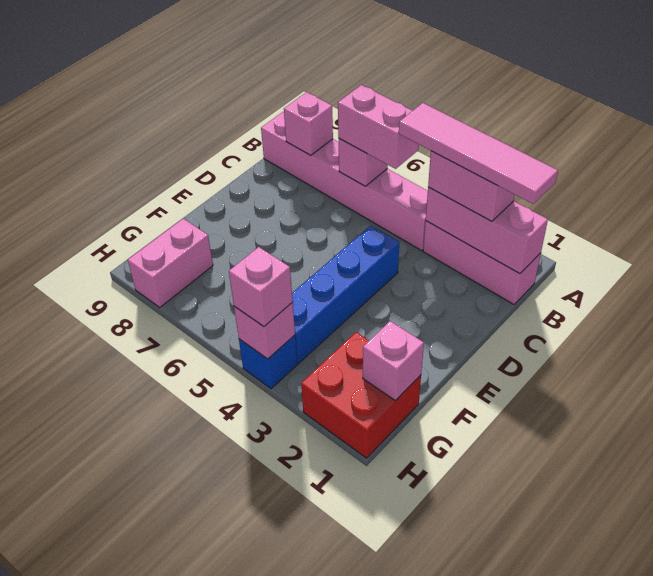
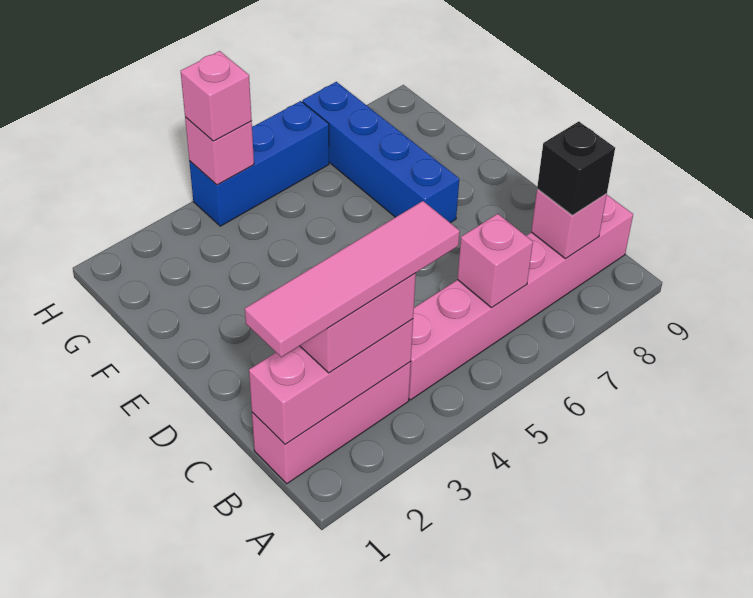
pink brick B5:B6 level 3 -> none
none -> black brick B8 level 3
blue brick D4:G4 level 1 -> blue brick E7:H7 level 1
red brick G1:H2 level 1 -> none
pink brick G1 level 2 -> none
pink brick G8:H8 level 1 -> none
blue brick H4 level 1 -> blue brick H4:H6 level 1

